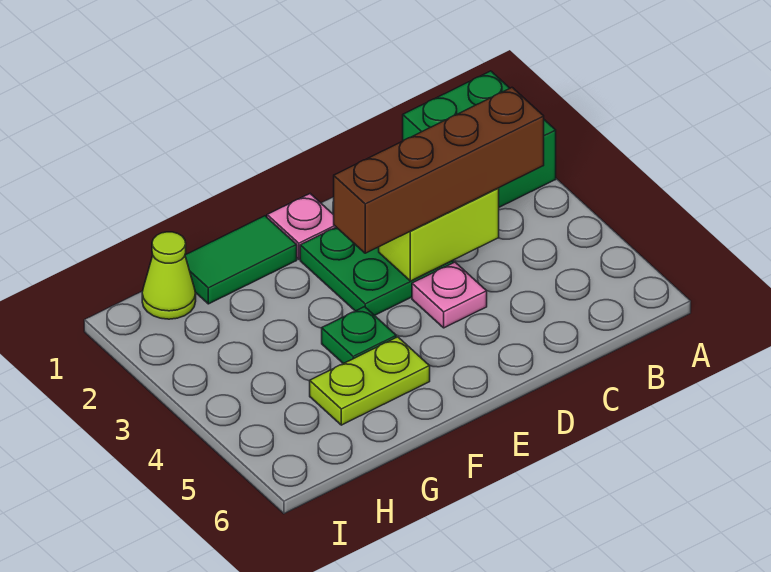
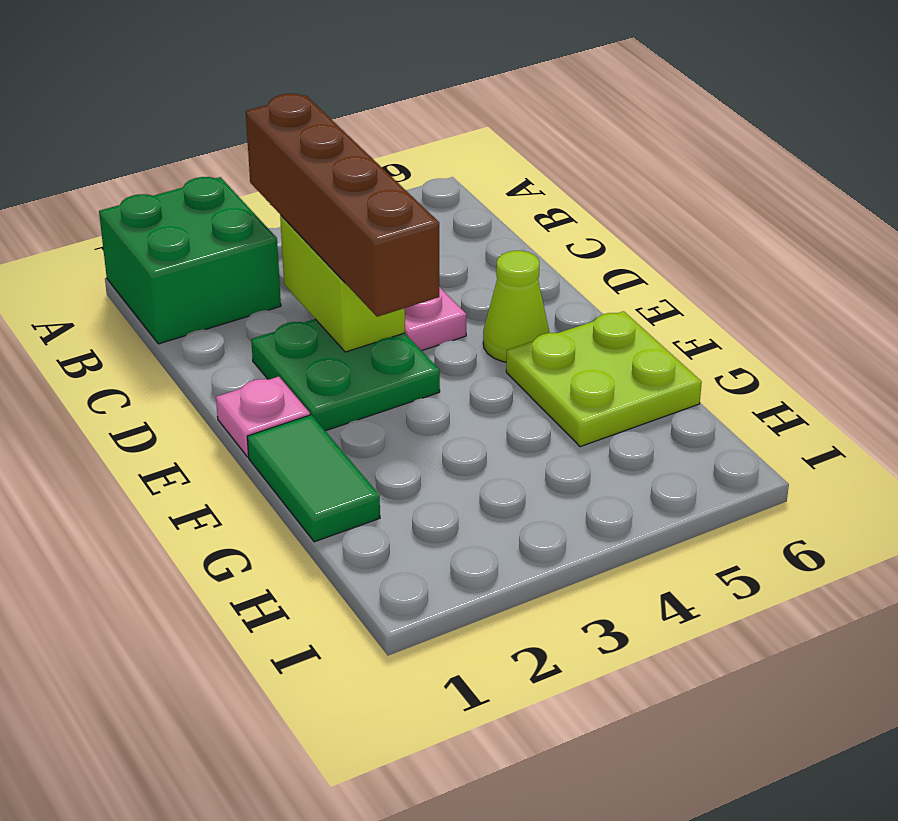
green plate F4 level 1 -> none
lime plate F5:G5 level 1 -> lime plate F5:G6 level 1
lime cone H1 level 1 -> lime cone E5 level 1

